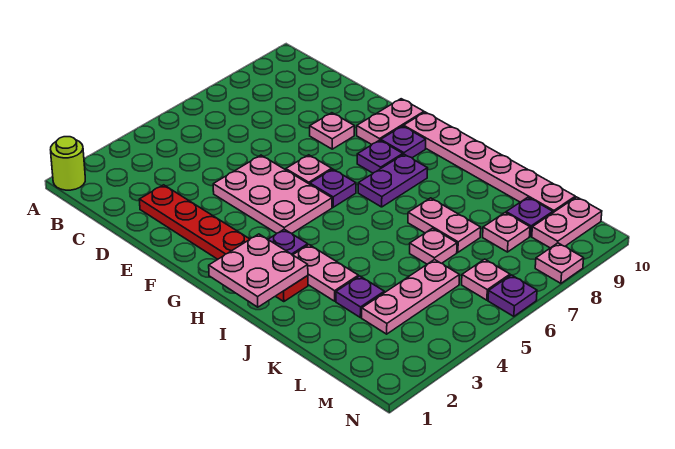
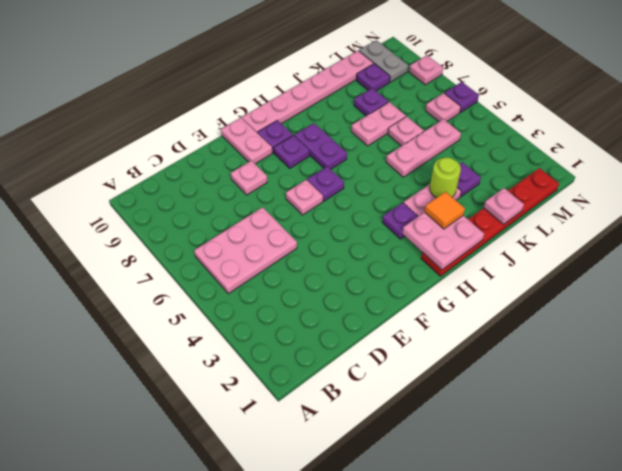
lime round brick A1 level 1 -> lime round brick J3 level 2
red plate D2:I2 level 1 -> red plate H1:M1 level 1
pink plate E4:G5 level 1 -> pink plate B5:D6 level 1
none -> orange tile I2 level 3
none -> purple plate K8 level 1
pink plate L3:L5 level 1 -> pink plate J5:L5 level 1
pink plate L8 level 1 -> pink plate K1 level 2
pink plate M9:M10 level 1 -> grey plate M9:M10 level 1

